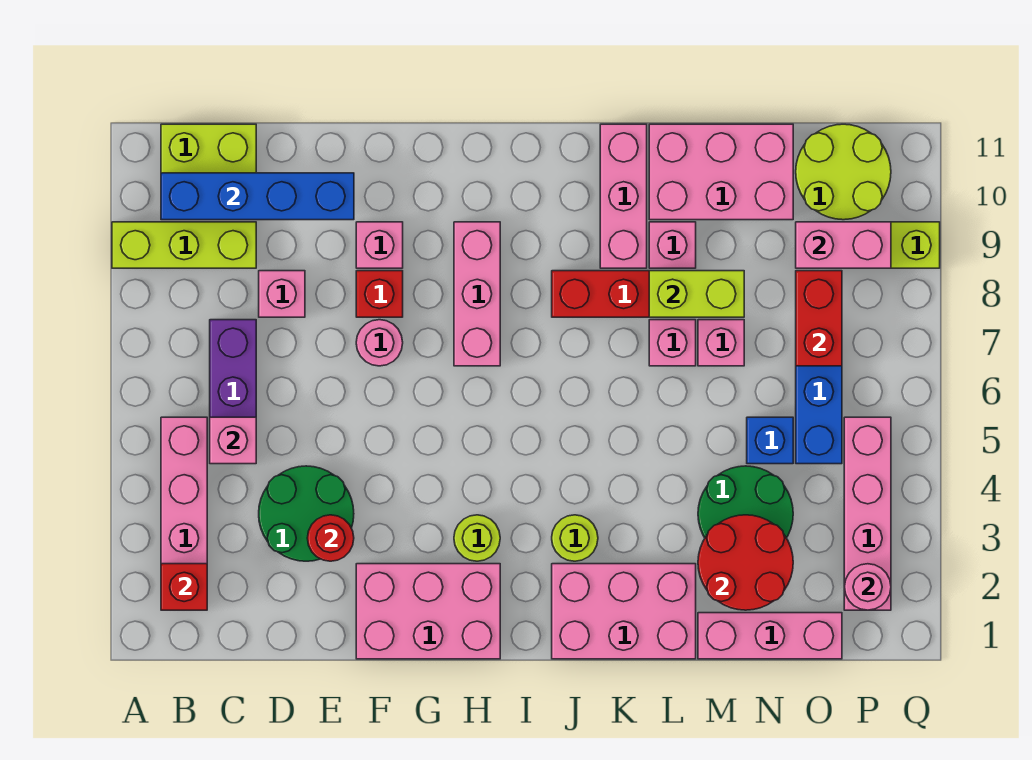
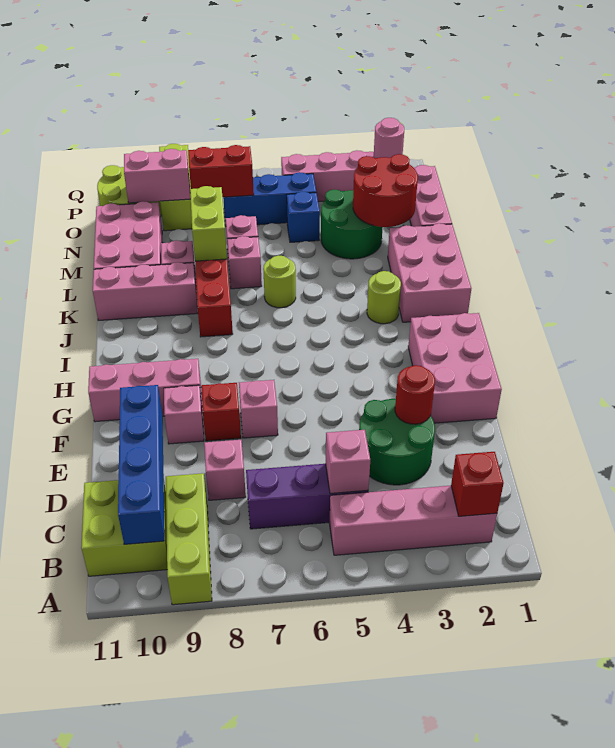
pink round brick F7 level 1 -> pink brick F7 level 1
lime round brick H3 level 1 -> lime round brick K6 level 1
pink brick H7:H9 level 1 -> pink brick G9:G11 level 1
pink brick O9:P9 level 2 -> pink brick O9:O10 level 2

